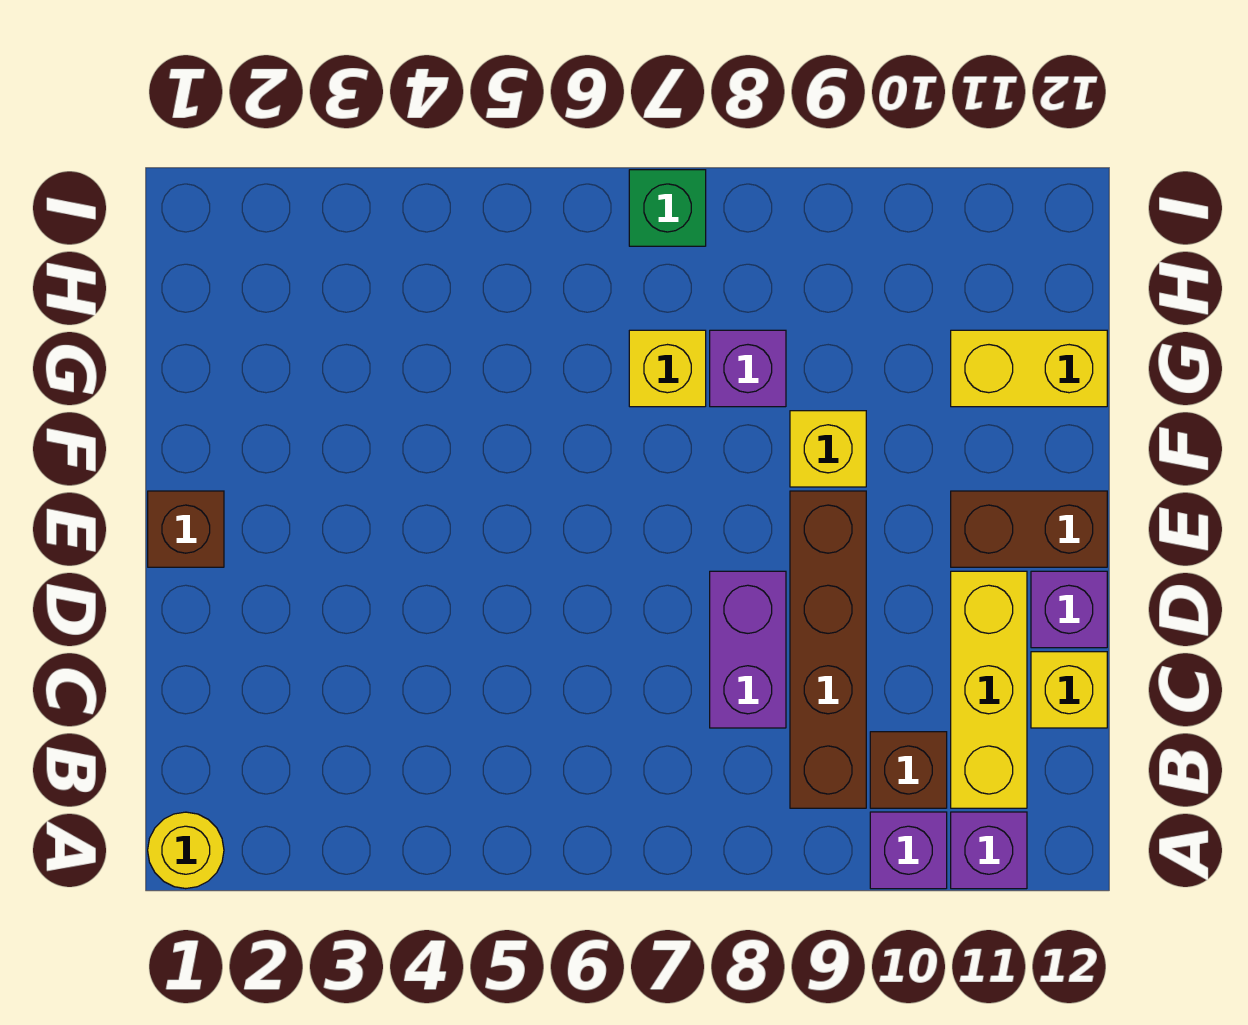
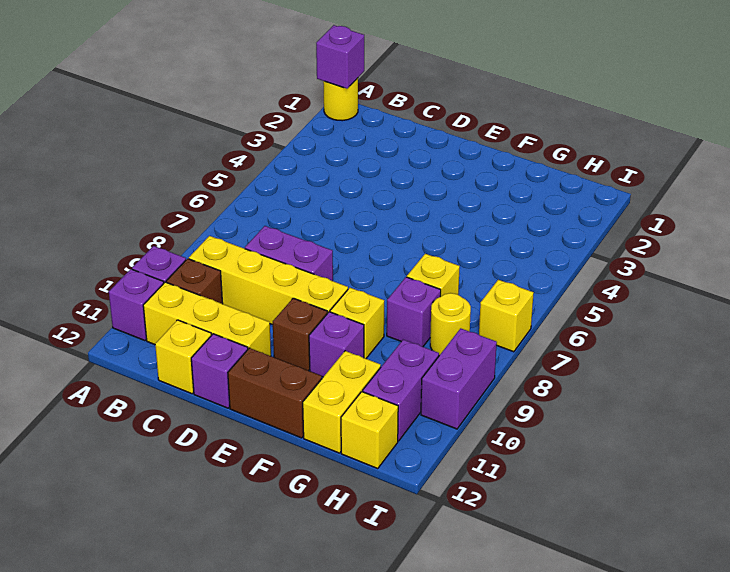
none -> purple brick A1 level 2
brown brick B9:E9 level 1 -> yellow brick B9:E9 level 1
brown brick E1 level 1 -> brown brick E10 level 1
brown brick E11:E12 level 1 -> brown brick E12:F12 level 1
none -> purple brick F10 level 1
none -> yellow round brick H8 level 1
none -> purple brick H10:H11 level 1
none -> yellow brick H12 level 1
green brick I7 level 1 -> yellow brick I7 level 1
none -> purple brick I9:I10 level 1

